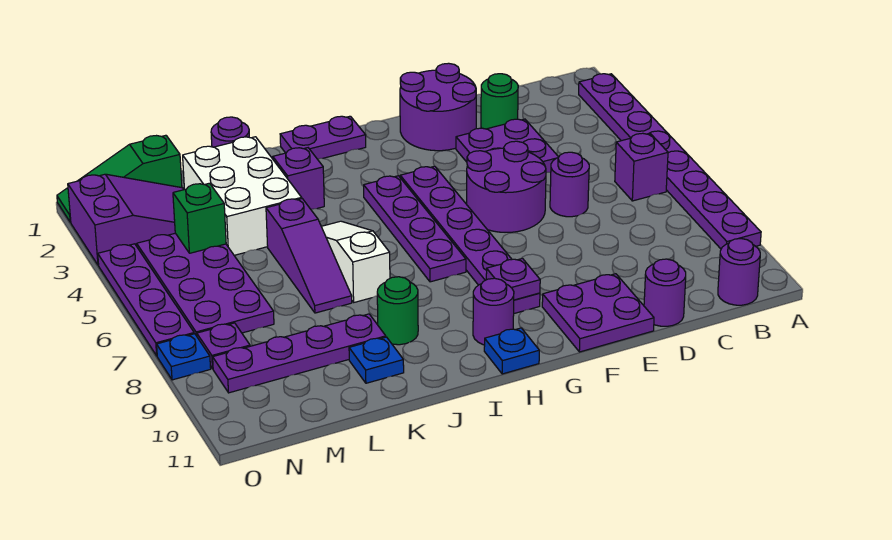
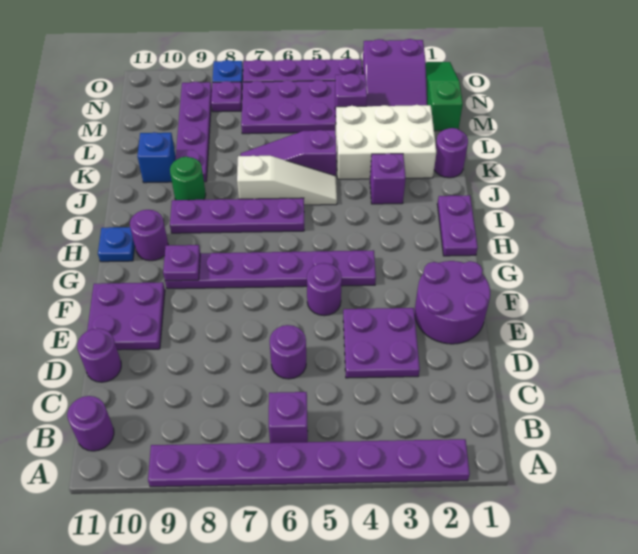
green round brick D2 level 1 -> none
purple round brick E5:F6 level 1 -> purple round brick F5 level 1
purple plate H4:H7 level 1 -> purple plate I6:I9 level 1
blue plate K10 level 1 -> blue brick K10 level 1
green brick M4 level 2 -> purple brick M4 level 2

